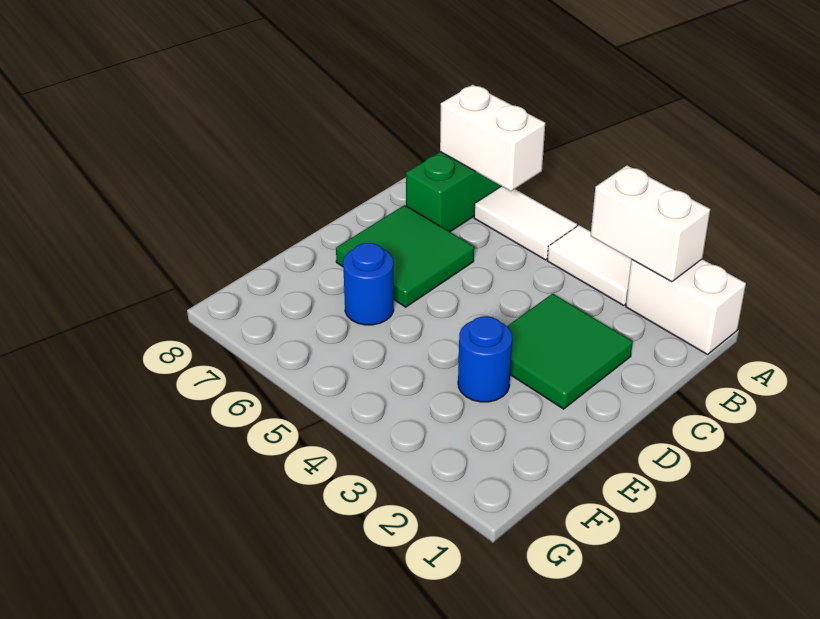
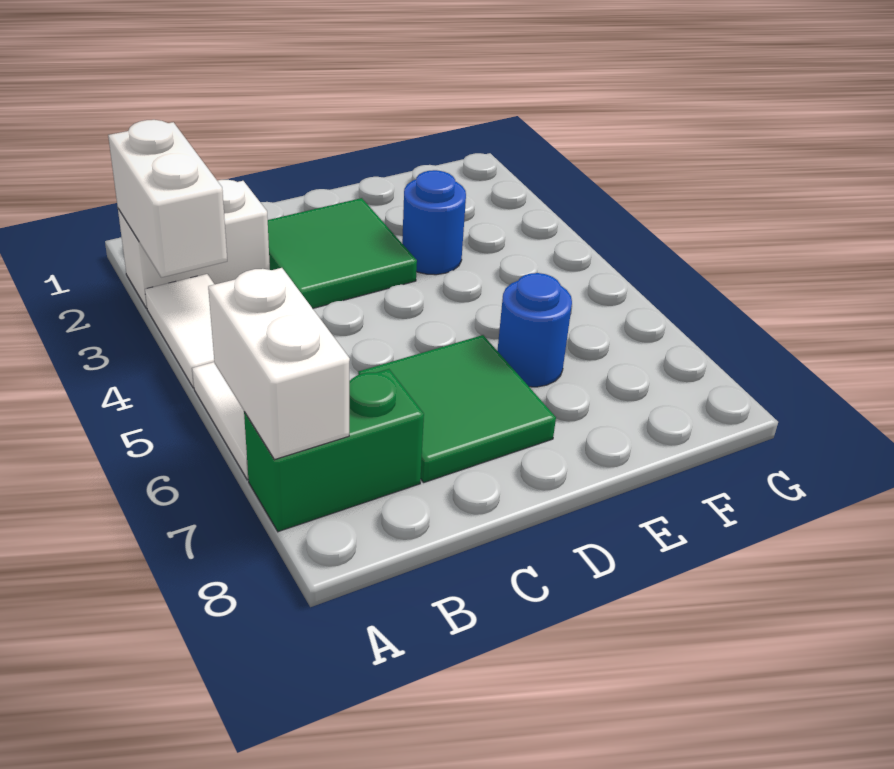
white brick A1:A2 level 1 -> white brick A2:B2 level 1

